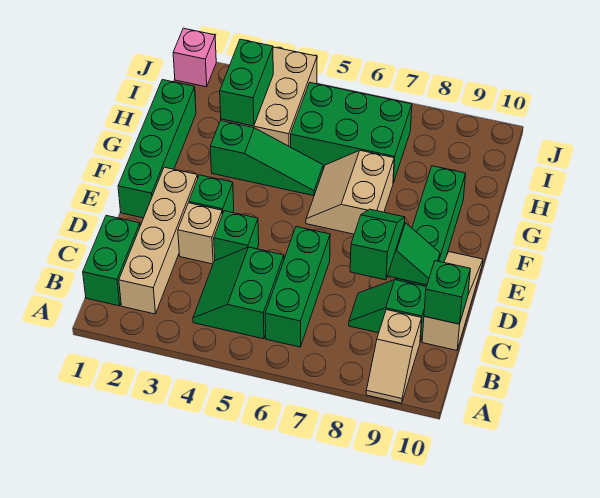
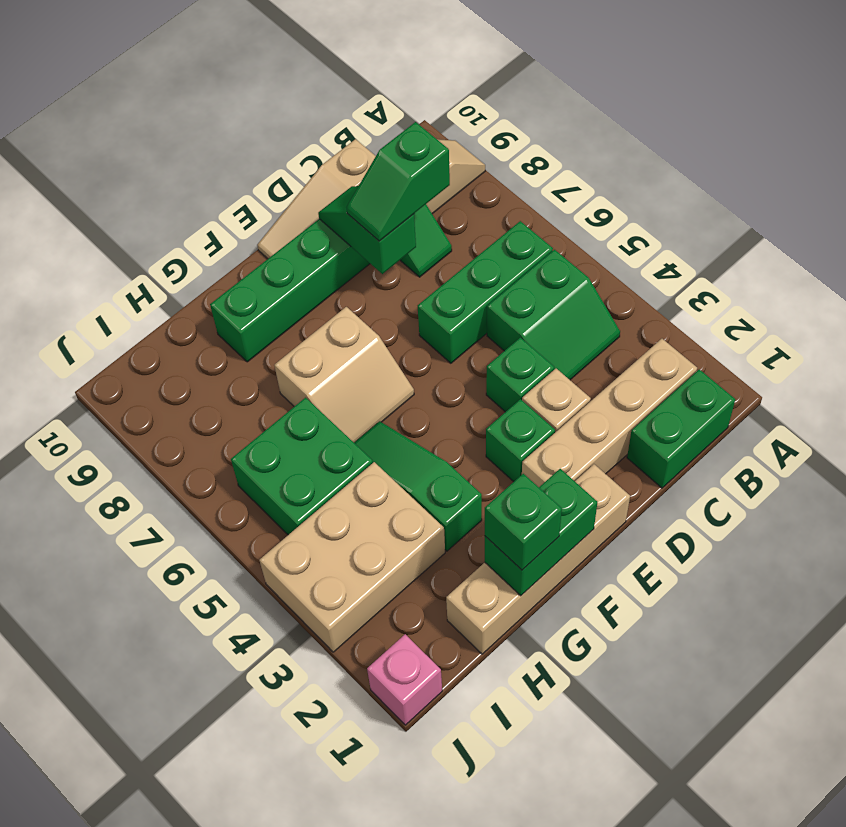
green brick C10 level 2 -> green brick G1 level 3
green brick E1:H1 level 1 -> tan brick E1:H1 level 1
green brick H3:I3 level 2 -> green brick F1:G1 level 2
green brick H5:I7 level 1 -> green brick H5:I6 level 1

